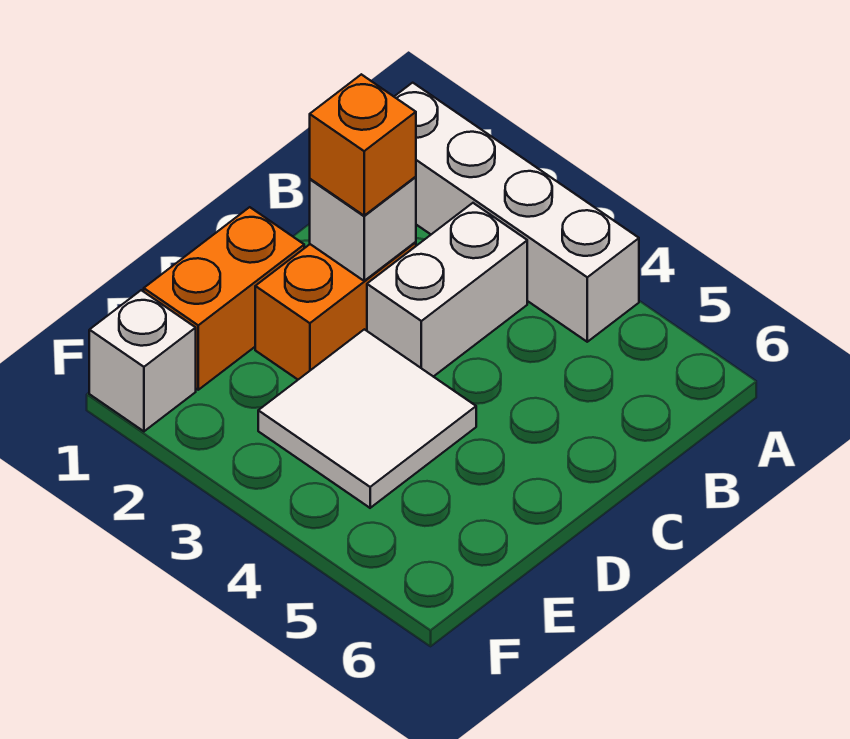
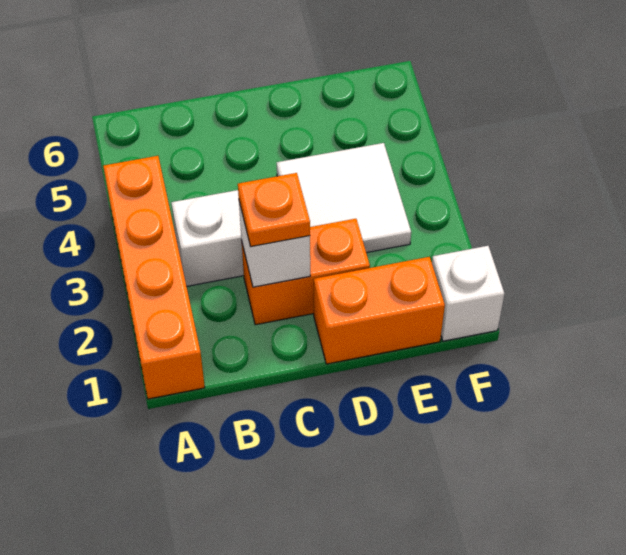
white brick A1:A4 level 1 -> orange brick A1:A4 level 1
orange brick C2 level 3 -> orange plate C2 level 3

